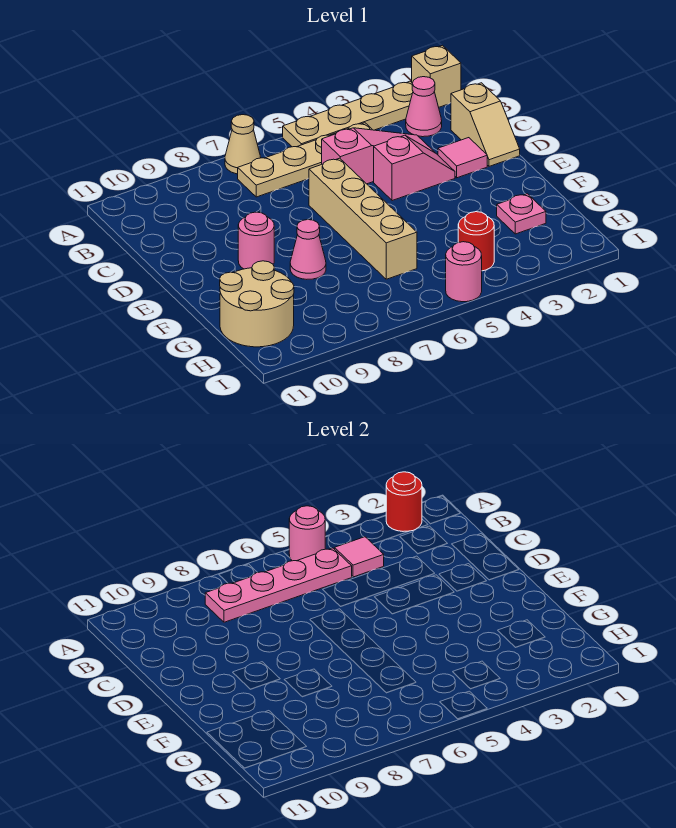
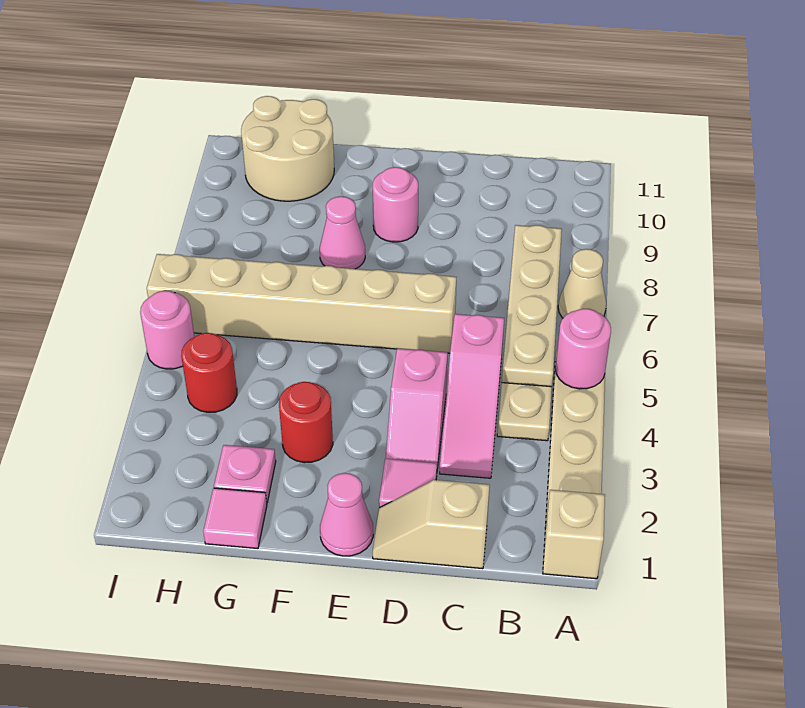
red round brick A2 level 2 -> red round brick F3 level 1
pink cone B2 level 1 -> pink cone E1 level 1
pink tile B4 level 2 -> pink tile G1 level 1
pink plate B5:B8 level 2 -> tan plate B5:B8 level 2
tan brick D6:G6 level 1 -> tan brick D6:I6 level 1

